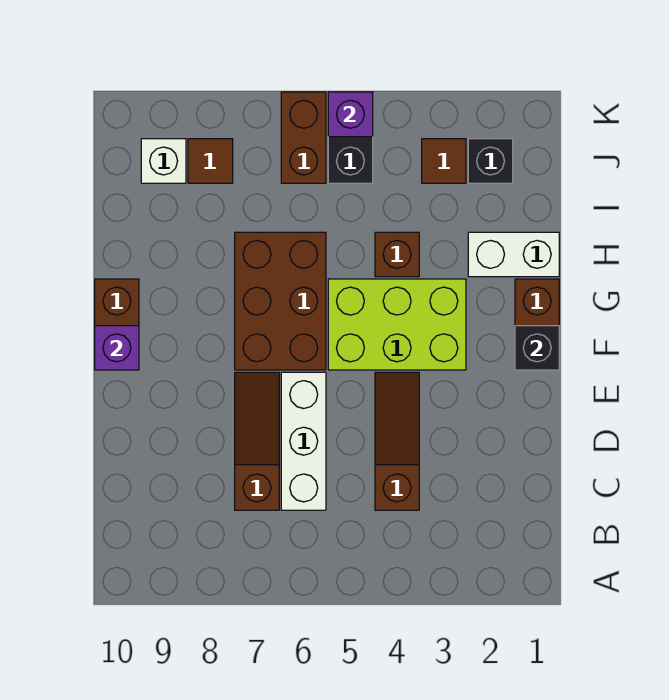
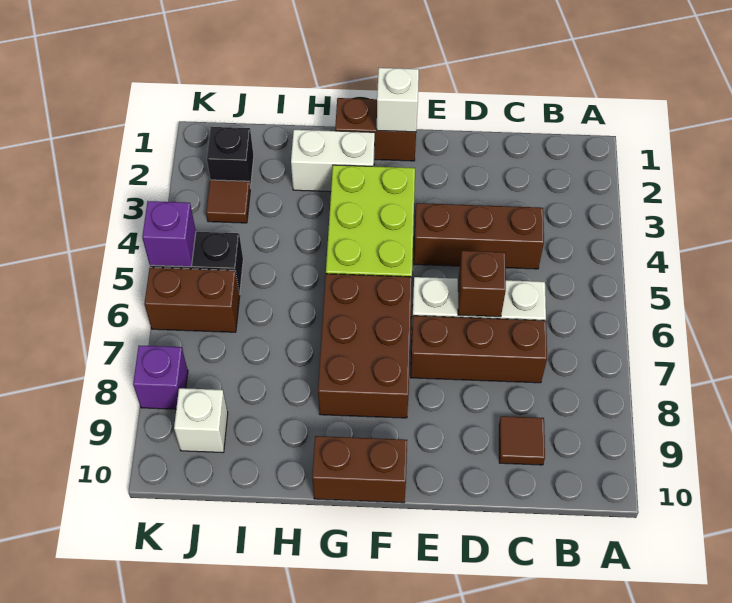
brown slope C4:E4 level 1 top C -> brown brick C4:E4 level 1
brown slope C7:E7 level 1 top C -> brown brick C7:E7 level 1
black brick F1 level 2 -> white brick F1 level 2
brown brick F6:H7 level 1 -> brown brick F6:G8 level 1
purple brick F10 level 2 -> purple brick K8 level 1
white brick H1:H2 level 1 -> white brick G2:H2 level 1
brown brick H4 level 1 -> brown brick D6 level 2
brown tile J8 level 1 -> brown tile C9 level 1

